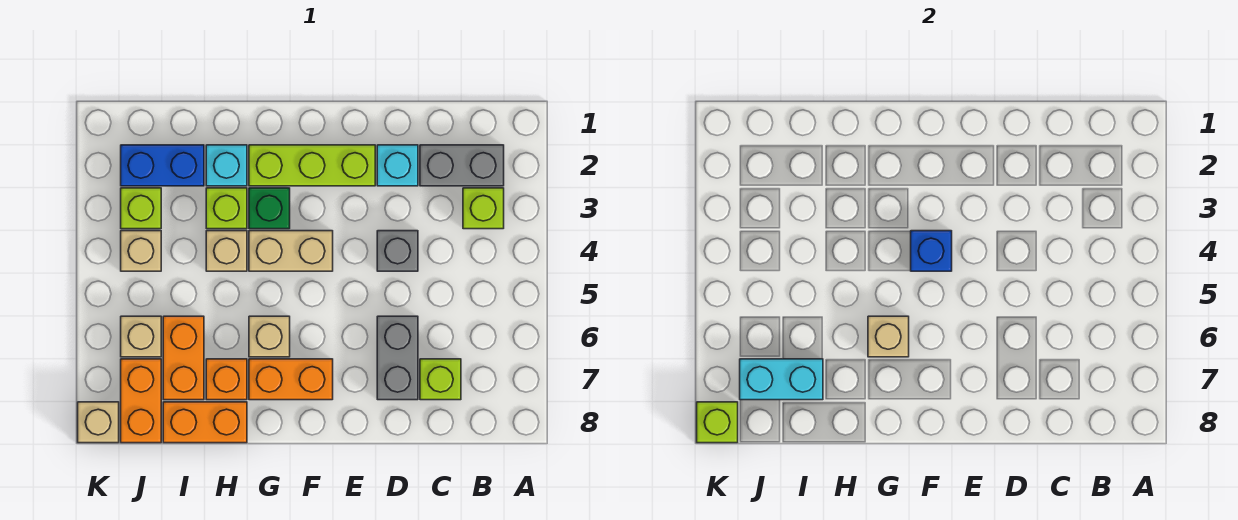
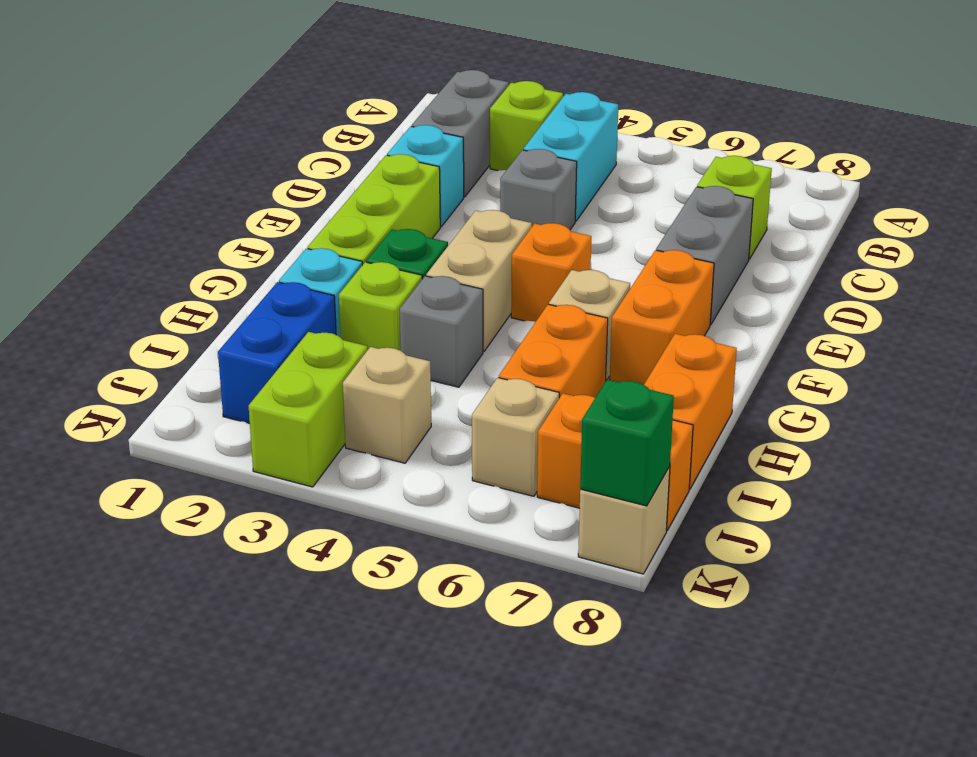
grey brick D6:D7 level 1 -> grey brick D7:E7 level 1
blue brick F4 level 2 -> none
tan brick G6 level 2 -> none
tan brick H4 level 1 -> grey brick H4 level 1
orange brick H7 level 1 -> orange brick F5 level 1
orange brick I6:I7 level 1 -> orange brick H6:I6 level 1
cyan brick I7:J7 level 2 -> cyan brick B4:C4 level 1
lime brick J3 level 1 -> lime brick J3:K3 level 1
lime brick K8 level 2 -> green brick K8 level 2

